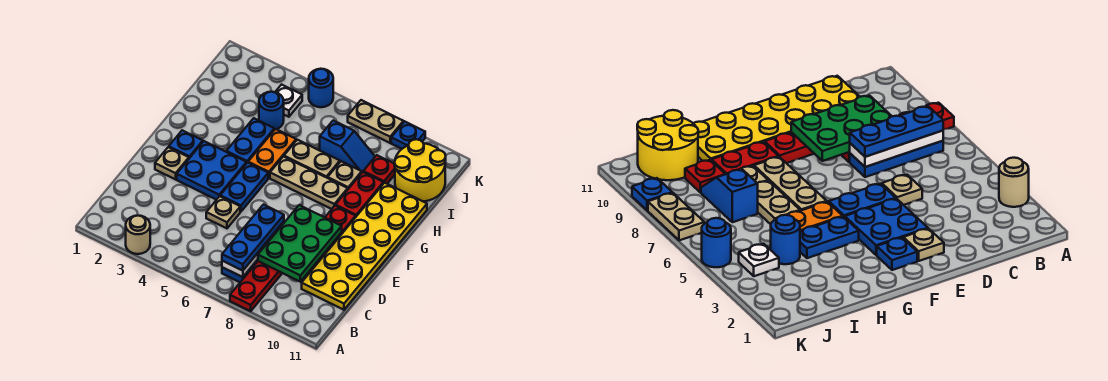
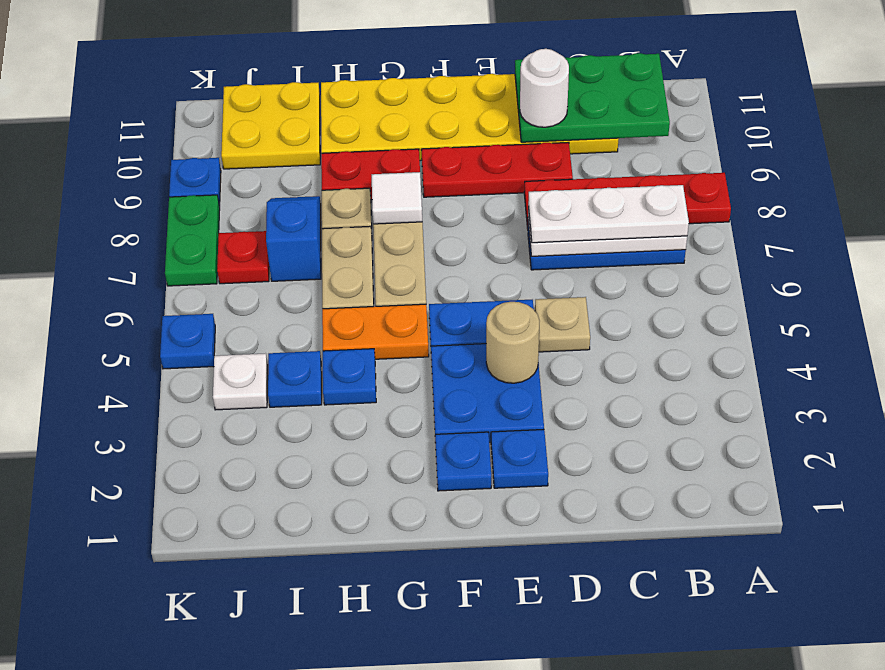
tan round brick A3 level 1 -> tan round brick E4 level 2
blue plate B7:D7 level 3 -> white plate B7:D7 level 3
green plate C8:E9 level 2 -> green plate B10:D11 level 2
none -> white round brick D10 level 3
tan plate E2 level 1 -> blue plate E2 level 1
blue plate G4:H4 level 1 -> blue plate H4 level 1
none -> white tile G8 level 2
blue round brick I4 level 1 -> blue plate I4 level 1
red plate I9 level 1 -> red plate J7 level 1
yellow round brick I10:J11 level 1 -> yellow plate I10:J11 level 1
blue round brick K5 level 1 -> blue plate K5 level 1
tan plate K7:K8 level 1 -> green plate K7:K8 level 1

